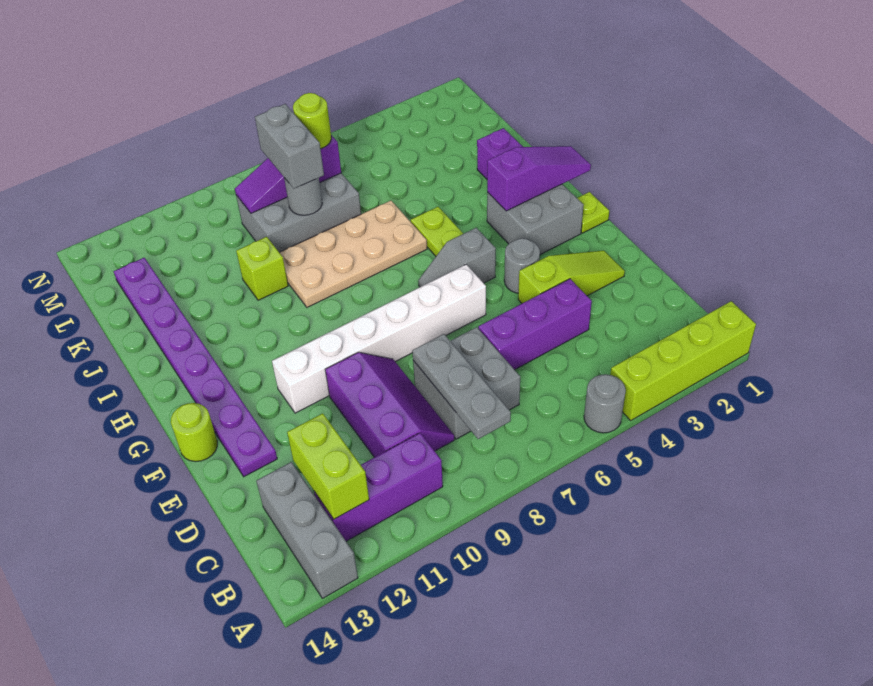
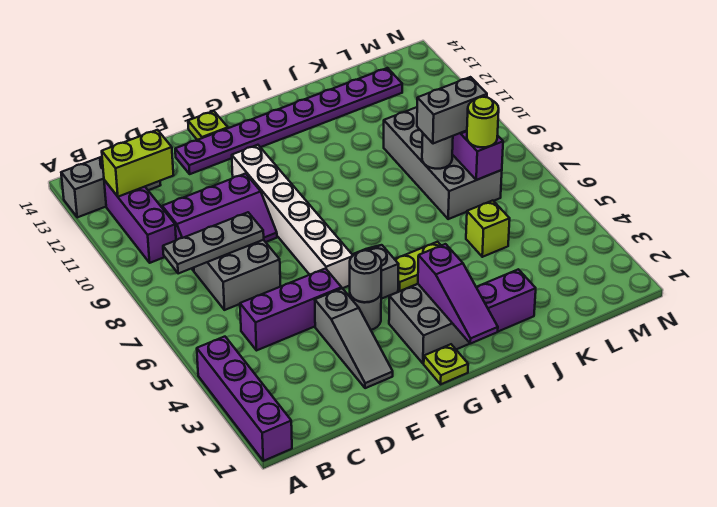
lime brick A1:A4 level 1 -> purple brick A1:A4 level 1
grey round brick A5 level 1 -> grey round brick F4 level 2
purple brick D4:D6 level 1 -> purple brick C5:E5 level 1
lime slope E2:E4 level 1 top 4 -> grey slope E2:E4 level 1 top 4
lime round brick F14 level 1 -> lime plate F14 level 1
tan plate I6:J9 level 1 -> none
lime brick J10 level 1 -> lime brick K5 level 1
grey brick K7:L9 level 1 -> grey brick K7:L10 level 1

